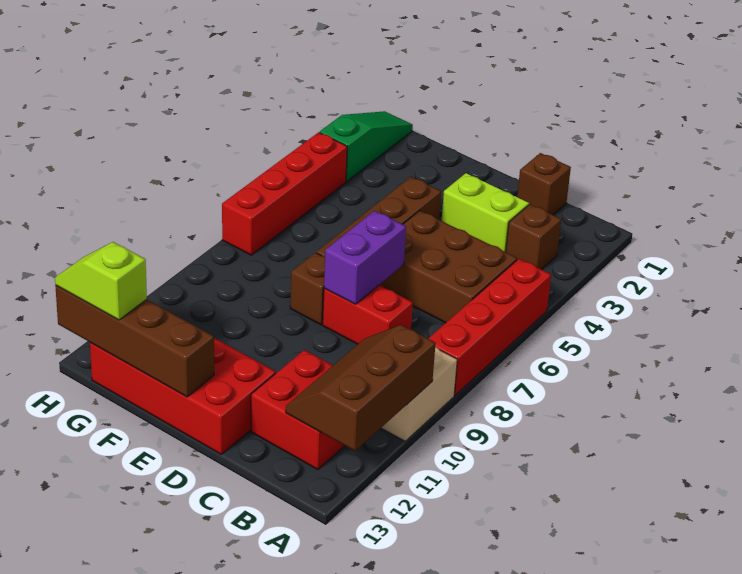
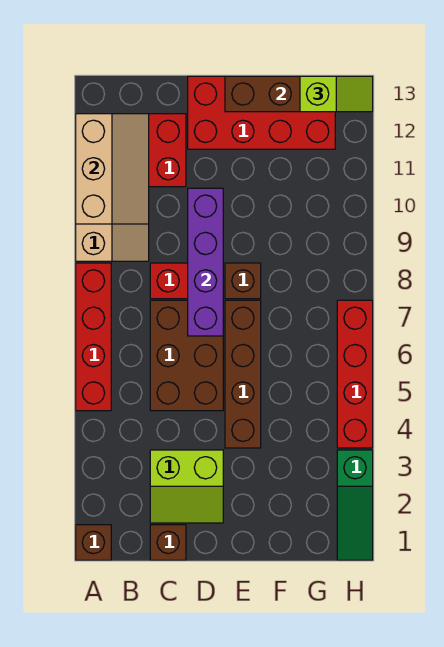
brown slope A10:B12 level 2 top A -> tan slope A10:B12 level 2 top A
brown brick B3 level 1 -> brown brick A1 level 1
brown brick B5:D6 level 1 -> brown brick C5:D7 level 1
purple brick D7:D8 level 2 -> purple brick D7:D10 level 2

